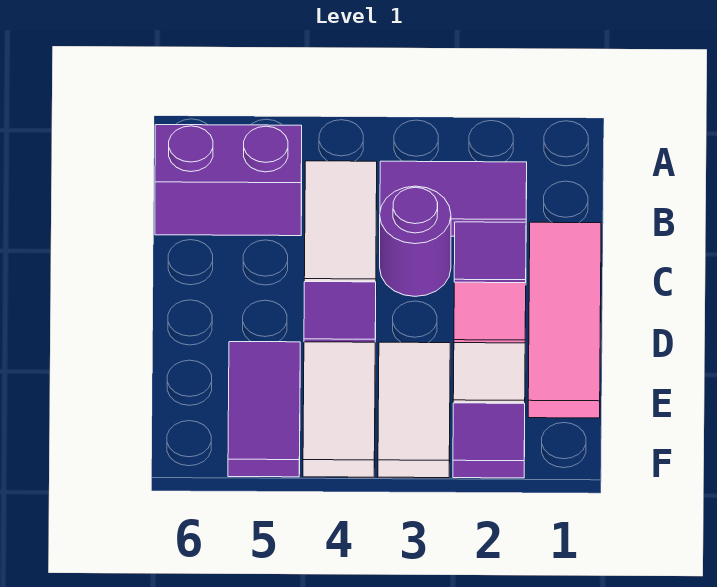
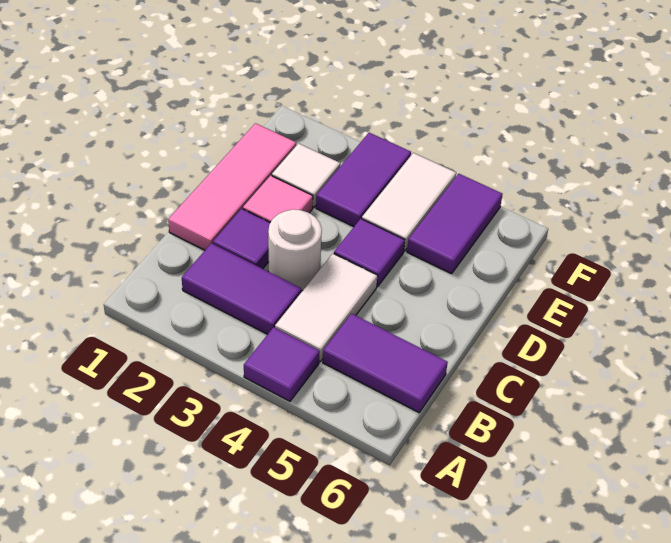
purple brick B5:B6 level 1 -> purple tile B5:B6 level 1
purple round brick C3 level 1 -> white round brick C3 level 1
white tile E3:F3 level 1 -> purple tile E3:F3 level 1
purple tile F2 level 1 -> purple tile A4 level 1

